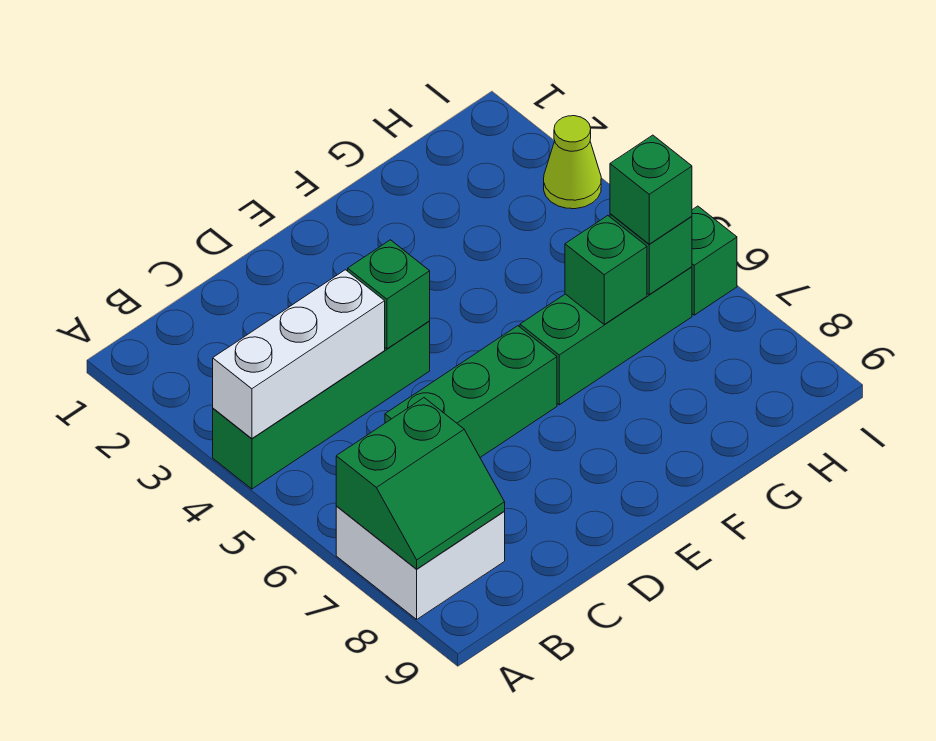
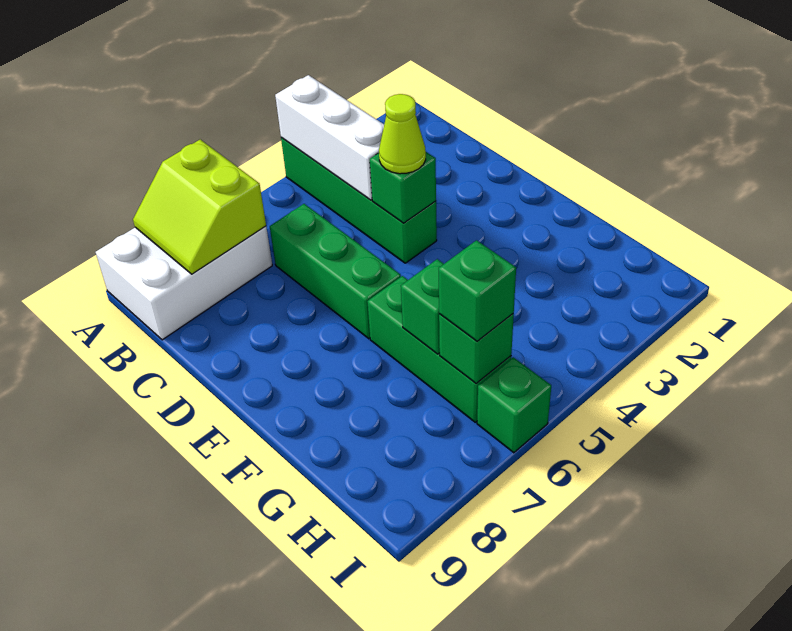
white brick A7:B8 level 1 -> white brick A7:B9 level 1
green slope A7:B8 level 2 top 7 -> lime slope A7:B8 level 2 top 7
lime cone I3 level 1 -> lime cone D4 level 3

